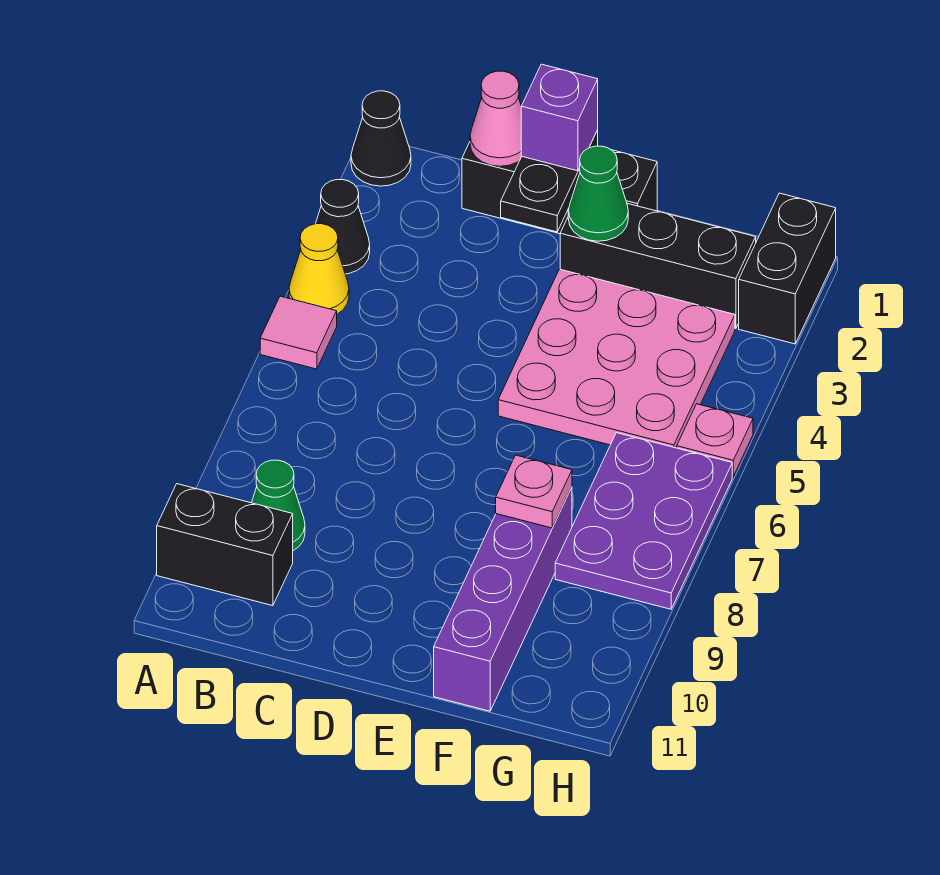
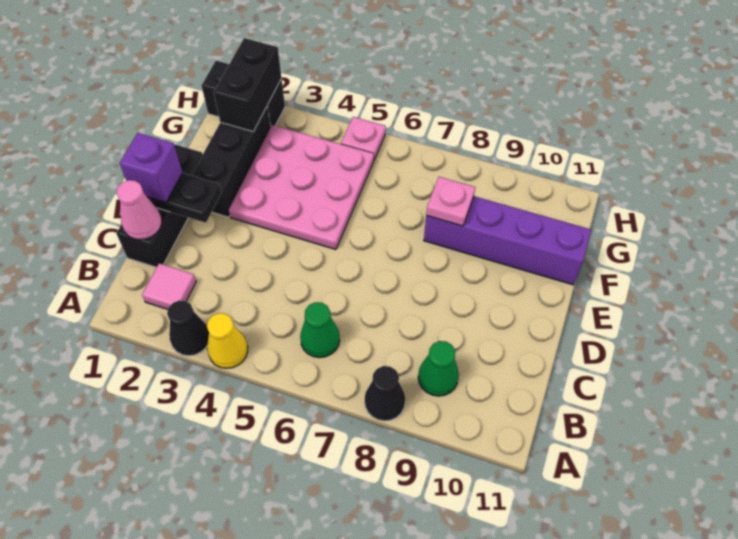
black cone A1 level 1 -> black cone A8 level 1
pink tile A5 level 1 -> pink tile B2 level 1
black brick A10:B10 level 1 -> black brick G2:H2 level 2
green cone E2 level 2 -> green cone B6 level 1
purple plate G6:H8 level 1 -> none

